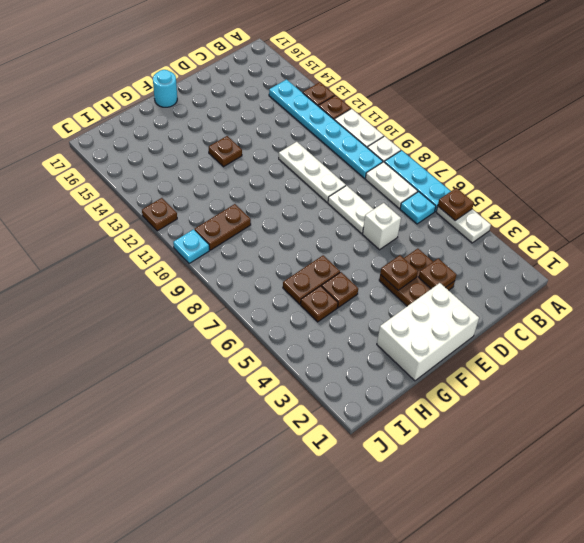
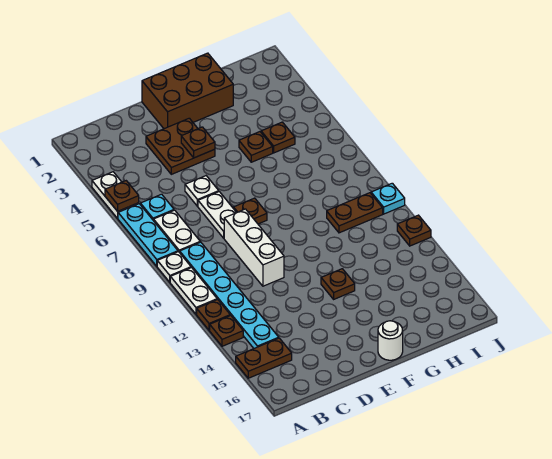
brown plate D3 level 2 -> brown plate E8 level 1
white brick D6 level 1 -> white plate D6 level 1
white plate D9:D11 level 1 -> white brick D9:D11 level 1
white brick E1:G2 level 1 -> brown brick E1:G2 level 1
cyan round brick F17 level 1 -> white round brick F17 level 1
brown plate G6:H6 level 1 -> brown plate A15:B15 level 1

